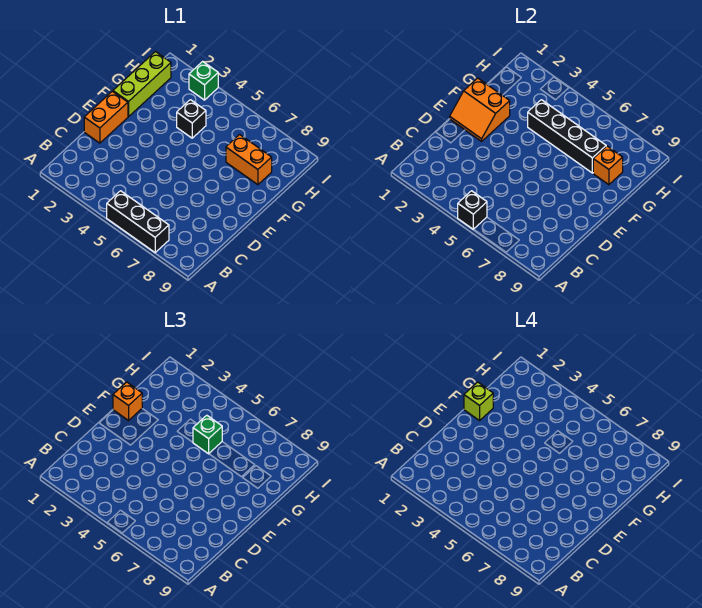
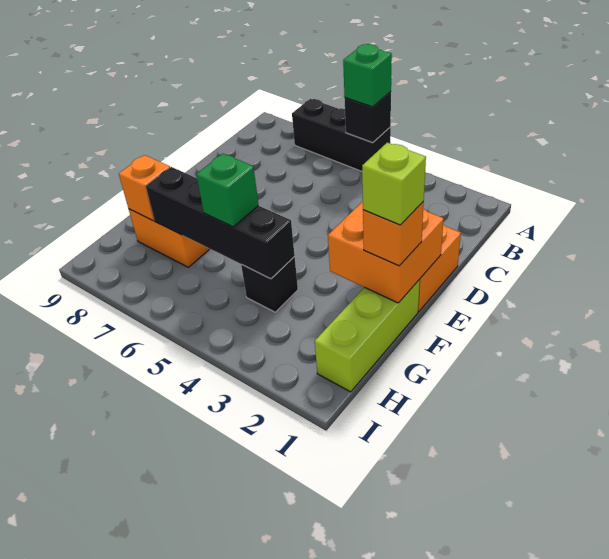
orange slope E1:F2 level 2 top F -> orange brick E1:F2 level 2
green brick I3 level 1 -> green brick A5 level 3

